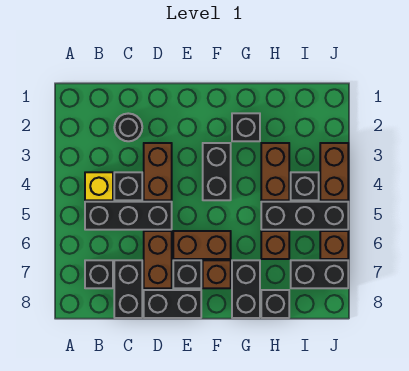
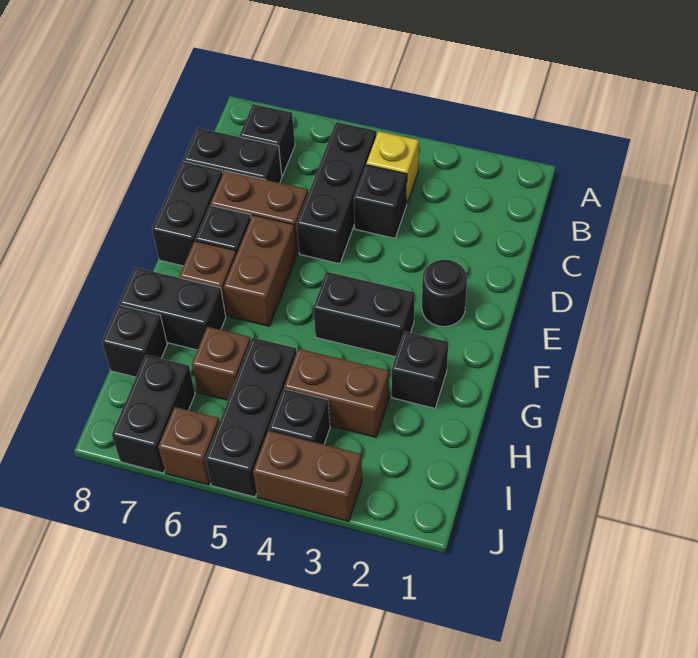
black round brick C2 level 1 -> black round brick E2 level 1
brown brick D3:D4 level 1 -> none

